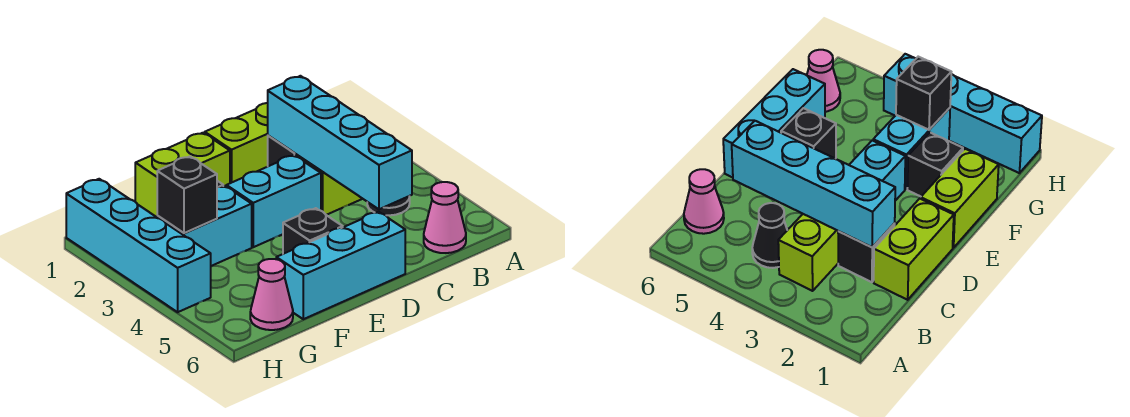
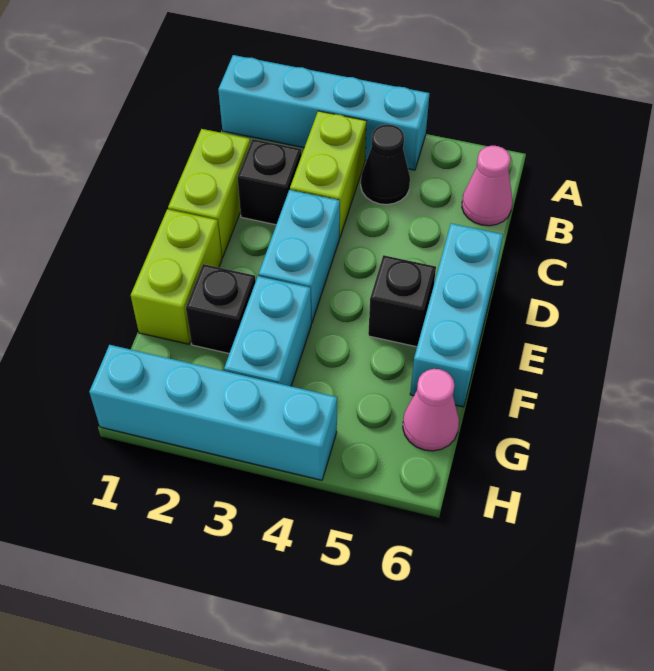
cyan brick C2:C5 level 2 -> cyan brick A1:A4 level 1
black brick G3 level 2 -> none

